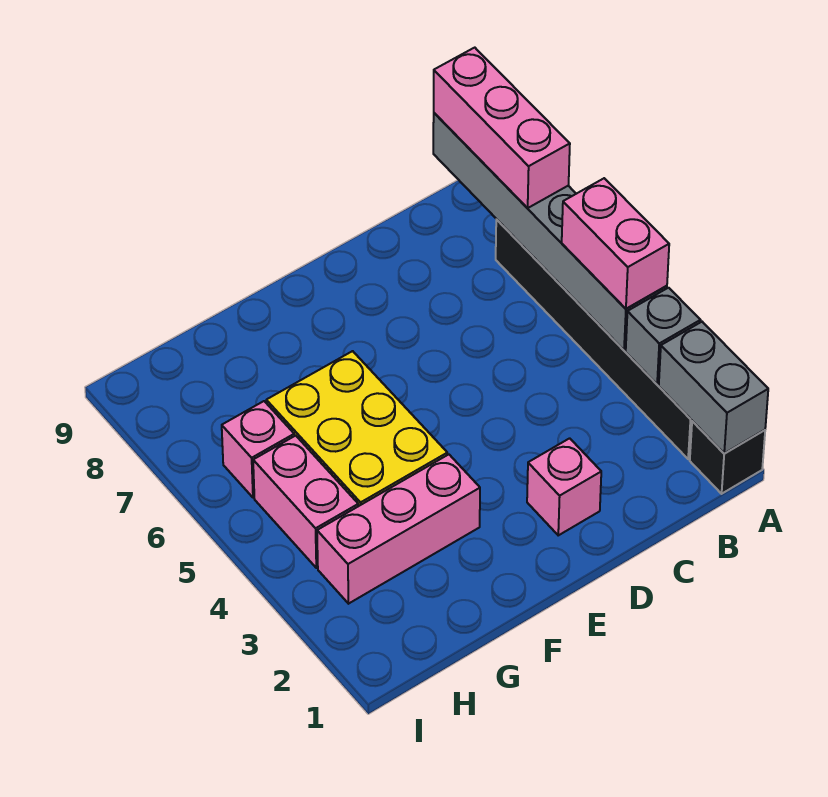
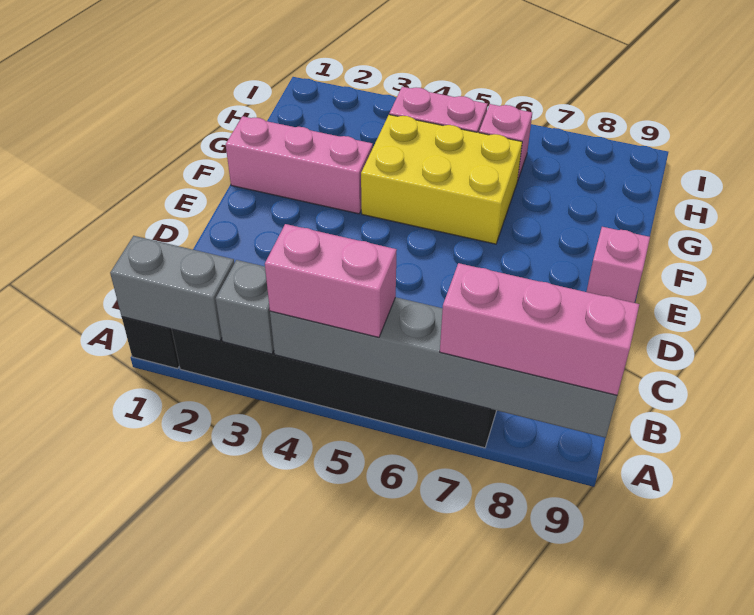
pink brick D2 level 1 -> pink brick E9 level 1
pink brick F3:H3 level 1 -> pink brick F1:F3 level 1

